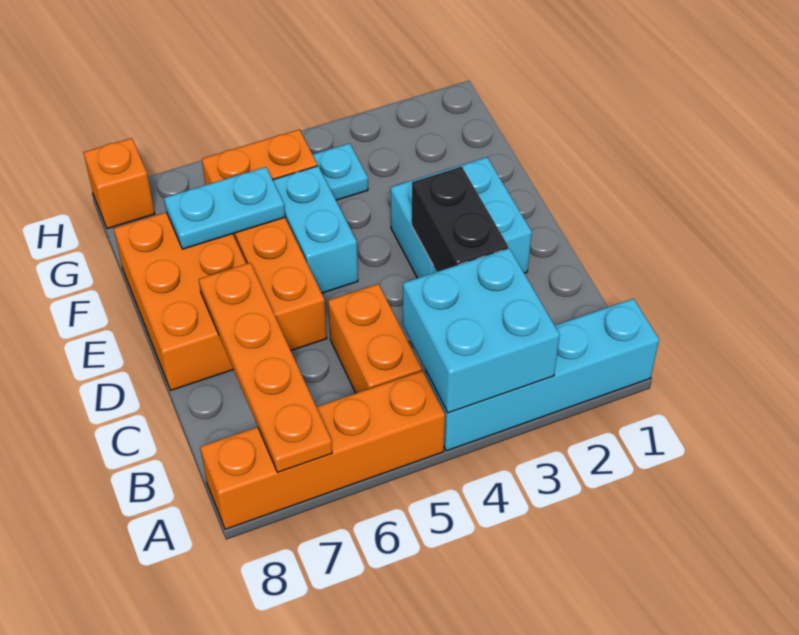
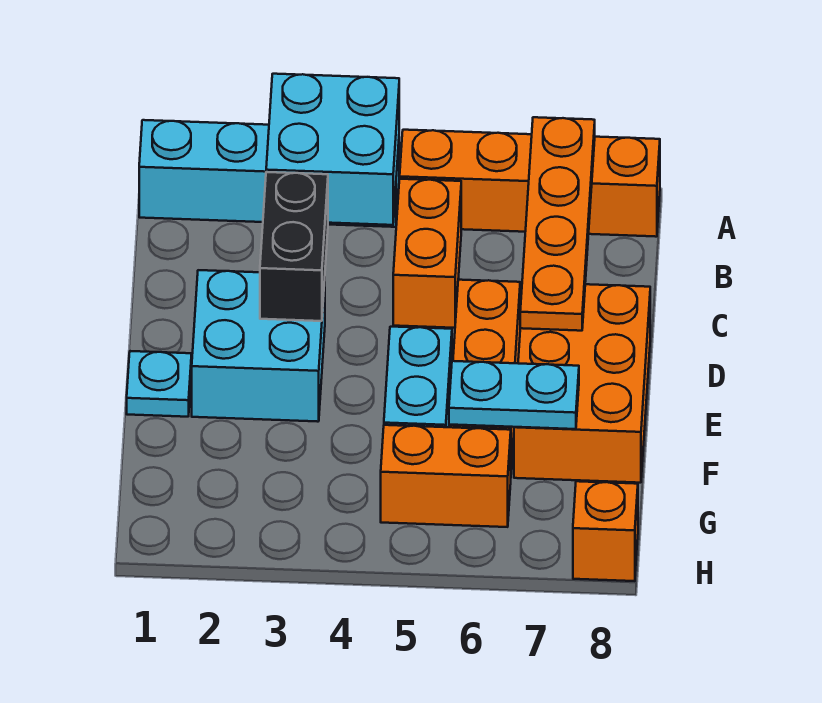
cyan plate G4 level 1 -> cyan plate E1 level 1

